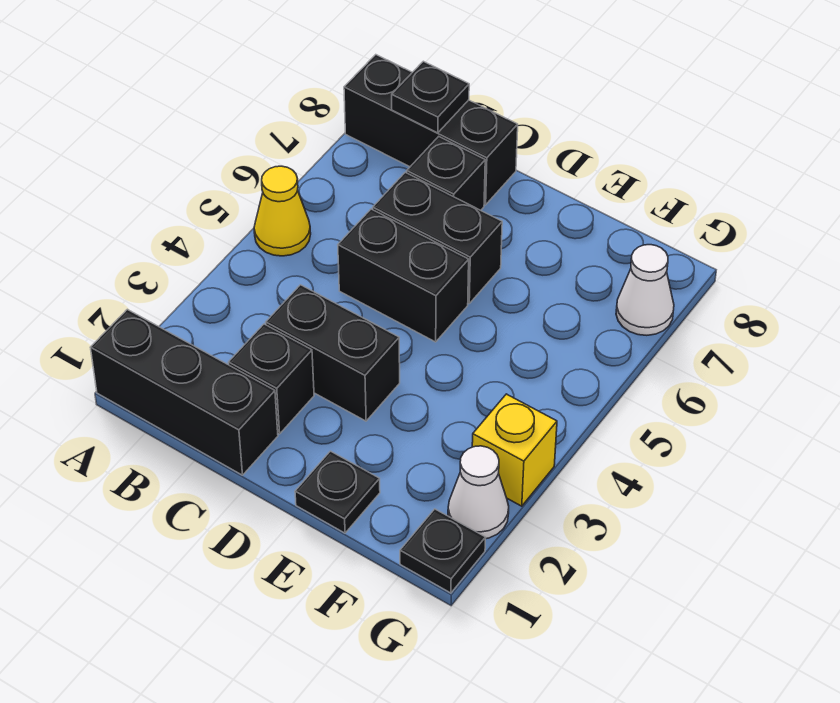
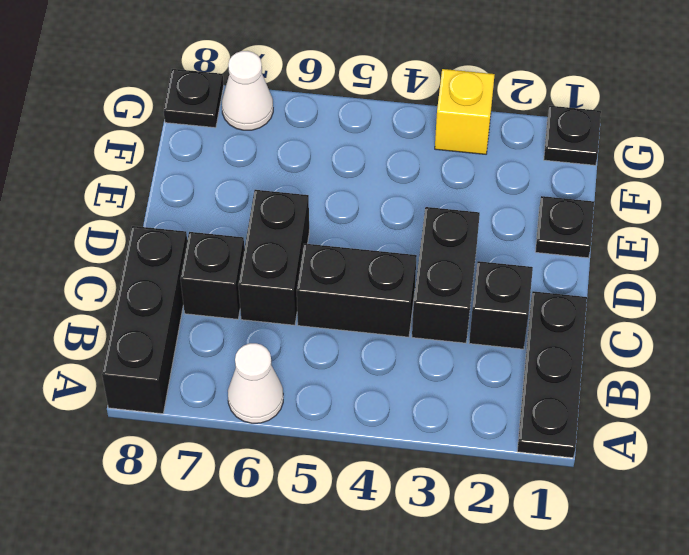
black brick A1:C1 level 1 -> black plate A1:C1 level 1
yellow cone A5 level 1 -> none
black plate B8 level 2 -> black plate G8 level 1
black brick C5:D5 level 1 -> black brick C4:C5 level 1
white cone G2 level 1 -> white cone A6 level 1

